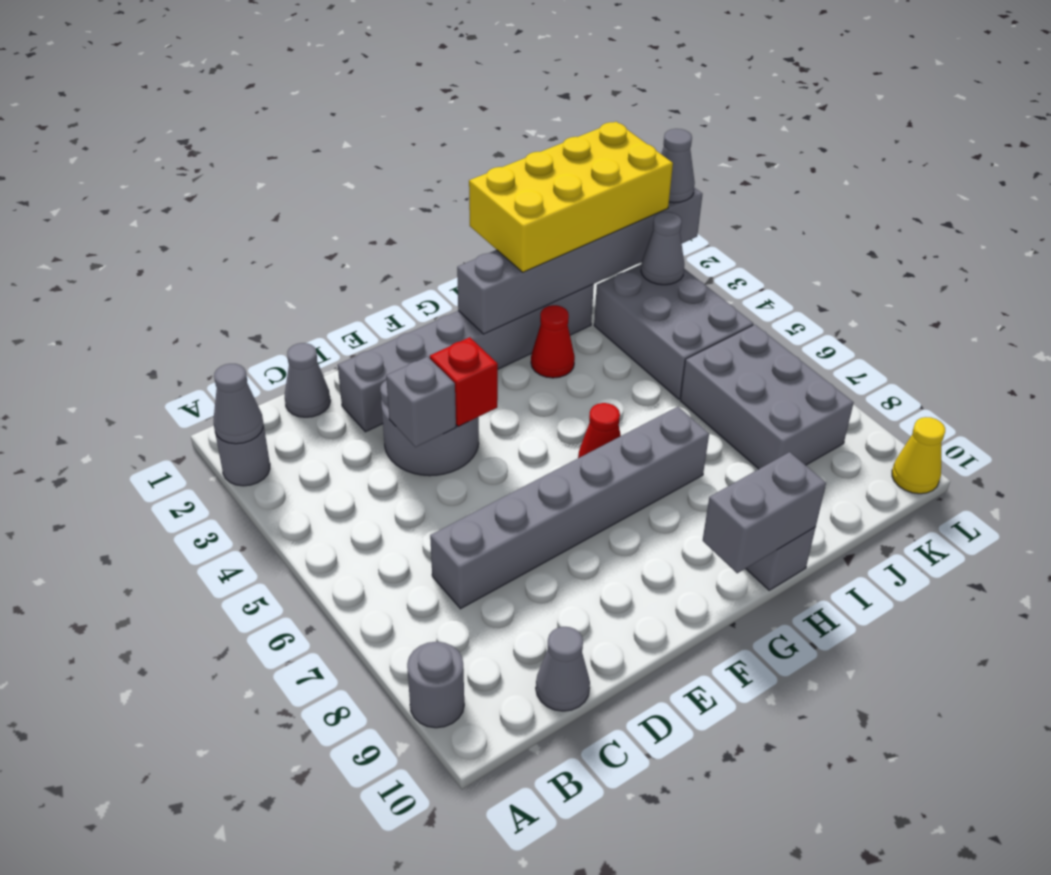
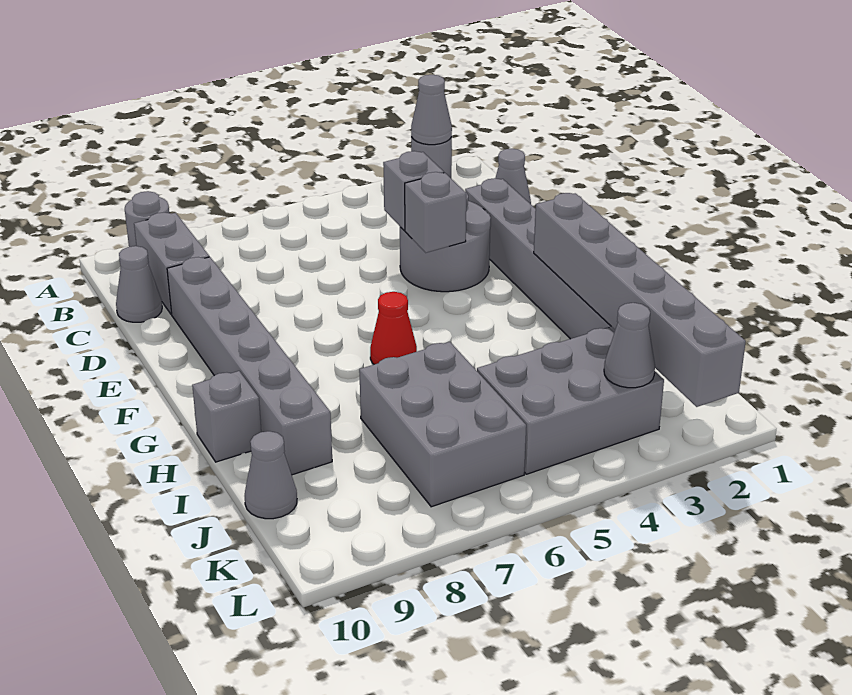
grey brick C7:H7 level 1 -> grey brick D9:I9 level 1
red brick E4 level 2 -> grey brick E4 level 2
grey brick G10:H10 level 2 -> grey brick B9:C9 level 1
yellow brick H1:K2 level 3 -> none
red cone H3 level 1 -> none
grey brick J6:K8 level 1 -> grey brick I6:K7 level 1
grey cone L2 level 3 -> grey cone J10 level 1
yellow cone L10 level 1 -> none

